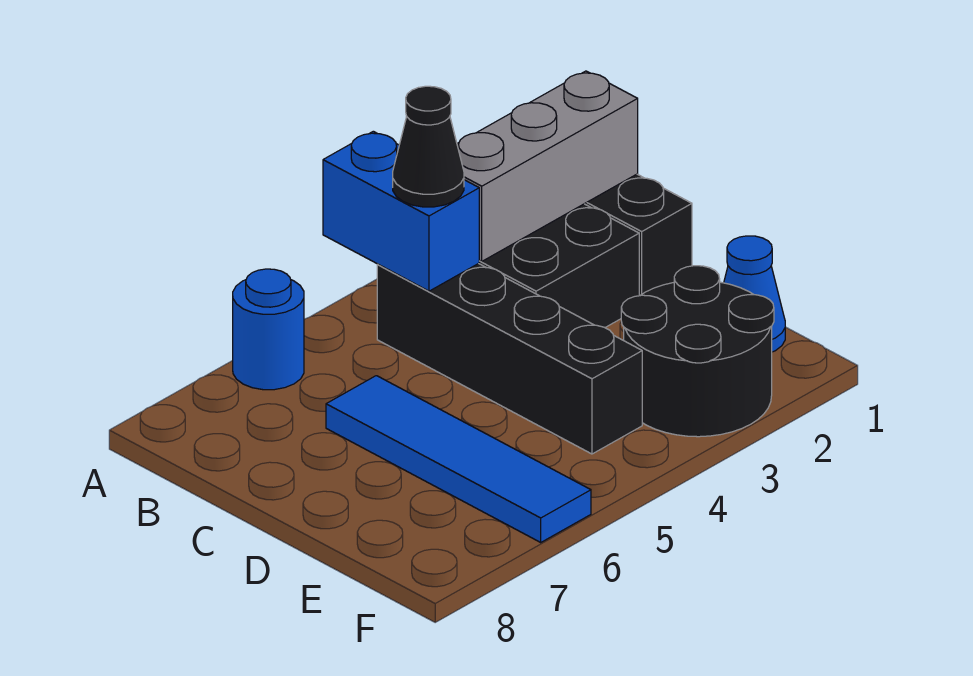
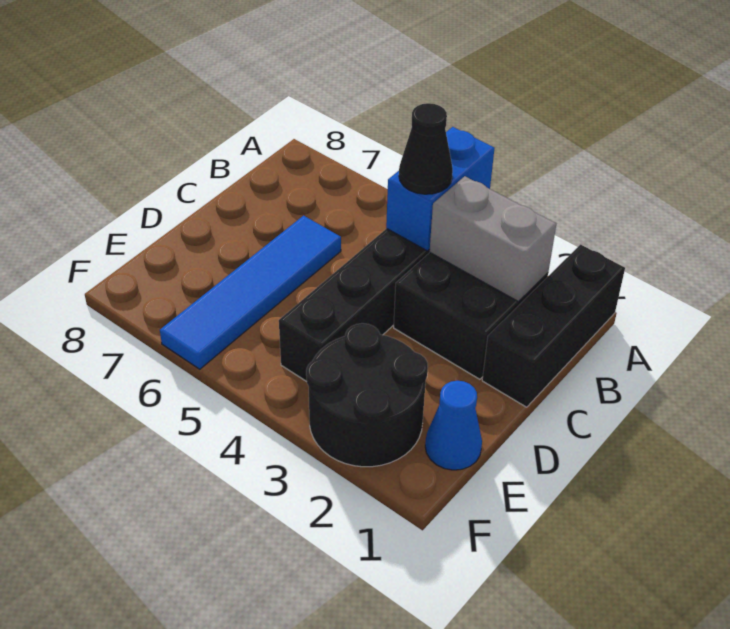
blue round brick A6 level 1 -> none
grey brick B1:B3 level 2 -> grey brick B2:B3 level 2

